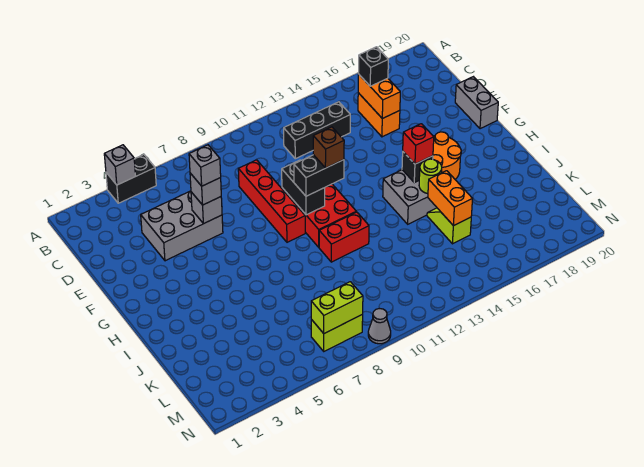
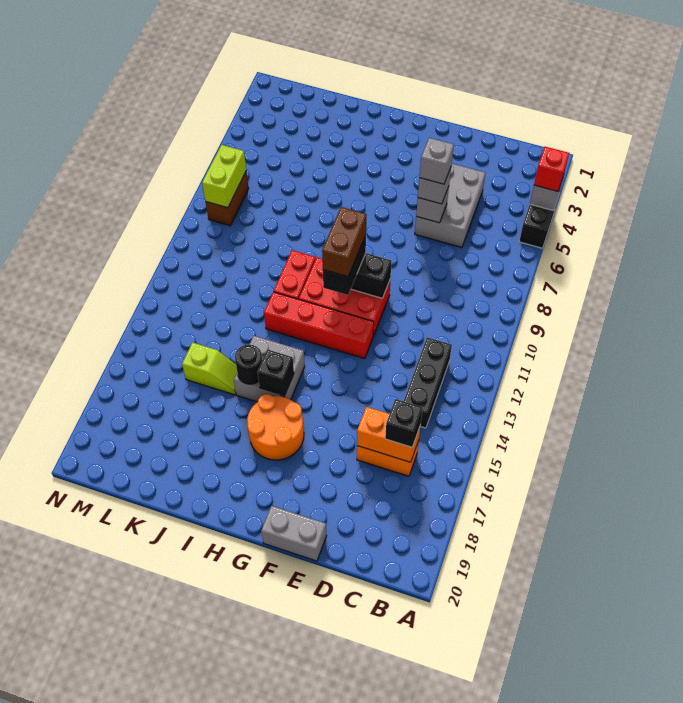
red brick D9:G9 level 1 -> red brick F12:I12 level 1
brown brick G11 level 4 -> brown brick G10:G11 level 4
red brick H15 level 3 -> red brick A4 level 3
lime round brick I15 level 2 -> black round brick I15 level 2
orange brick J15:K15 level 2 -> none
lime brick M7:M8 level 1 -> brown brick M7:M8 level 1
grey cone N9 level 1 -> none

